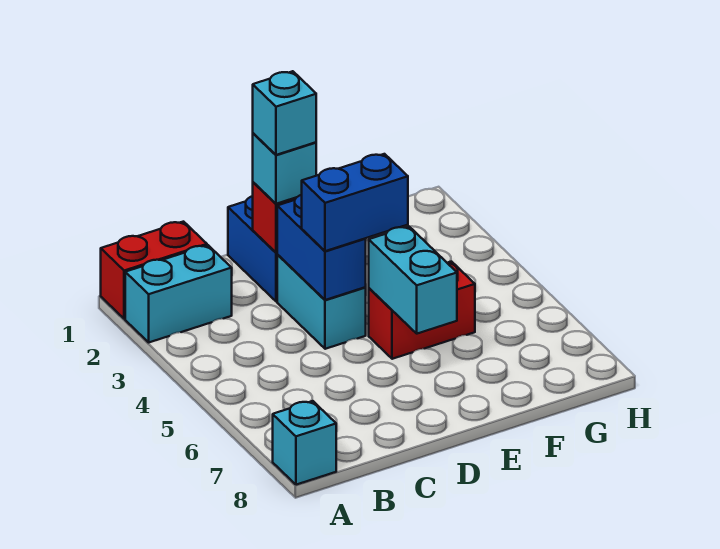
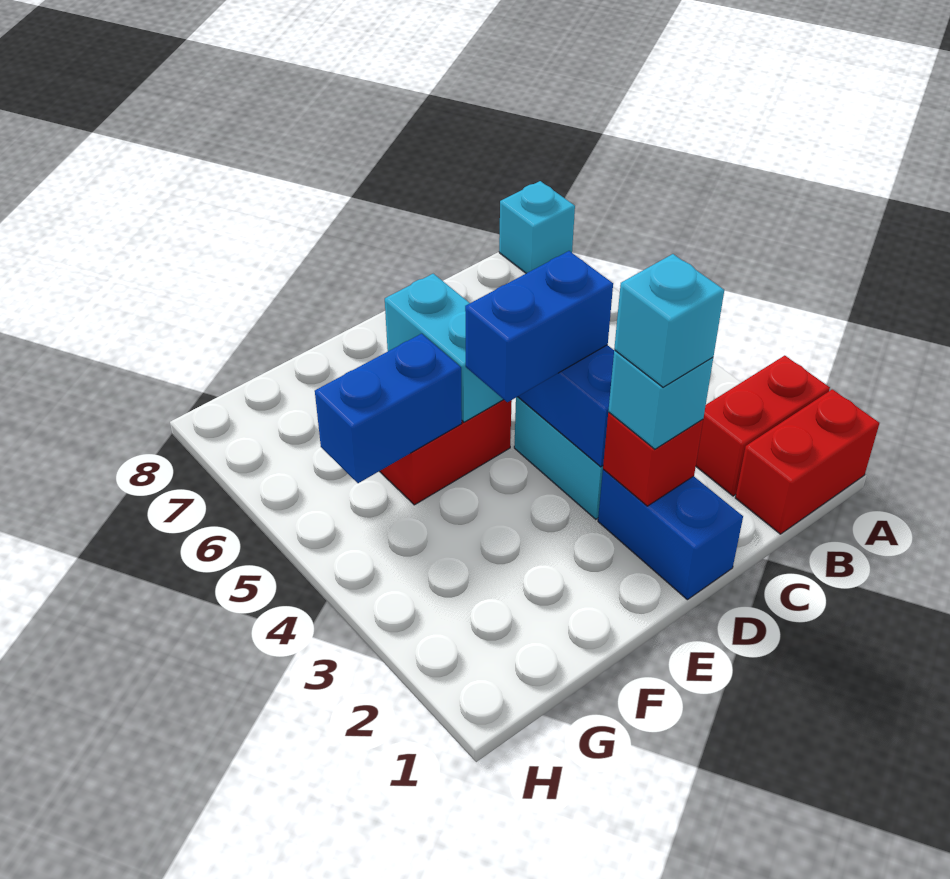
cyan brick A2:B2 level 1 -> red brick A2:B2 level 1
none -> blue brick F5:G5 level 2

